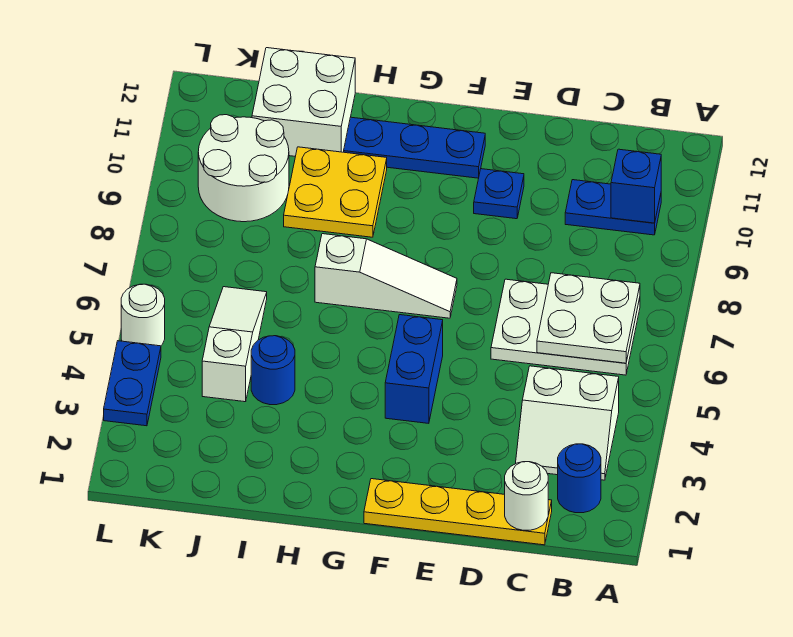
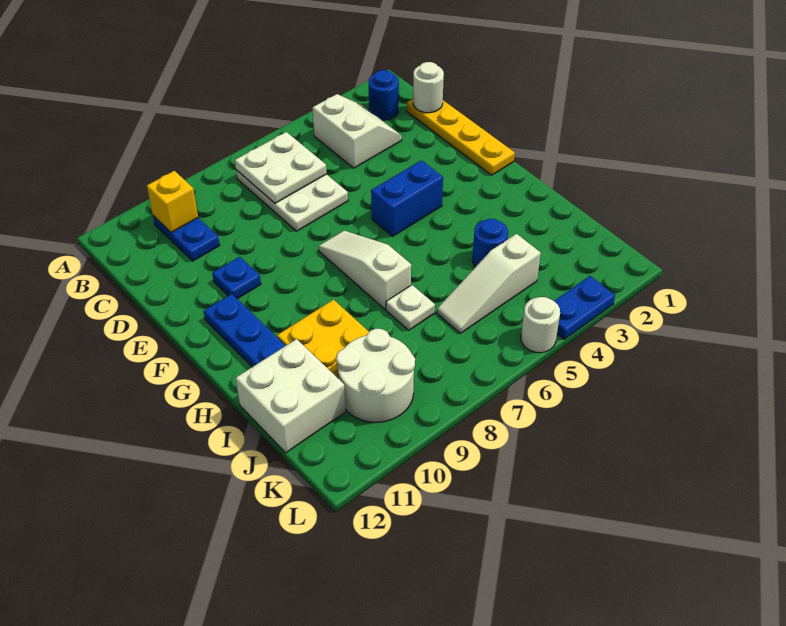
blue brick B10 level 2 -> yellow brick B10 level 2
none -> white plate I7 level 1

